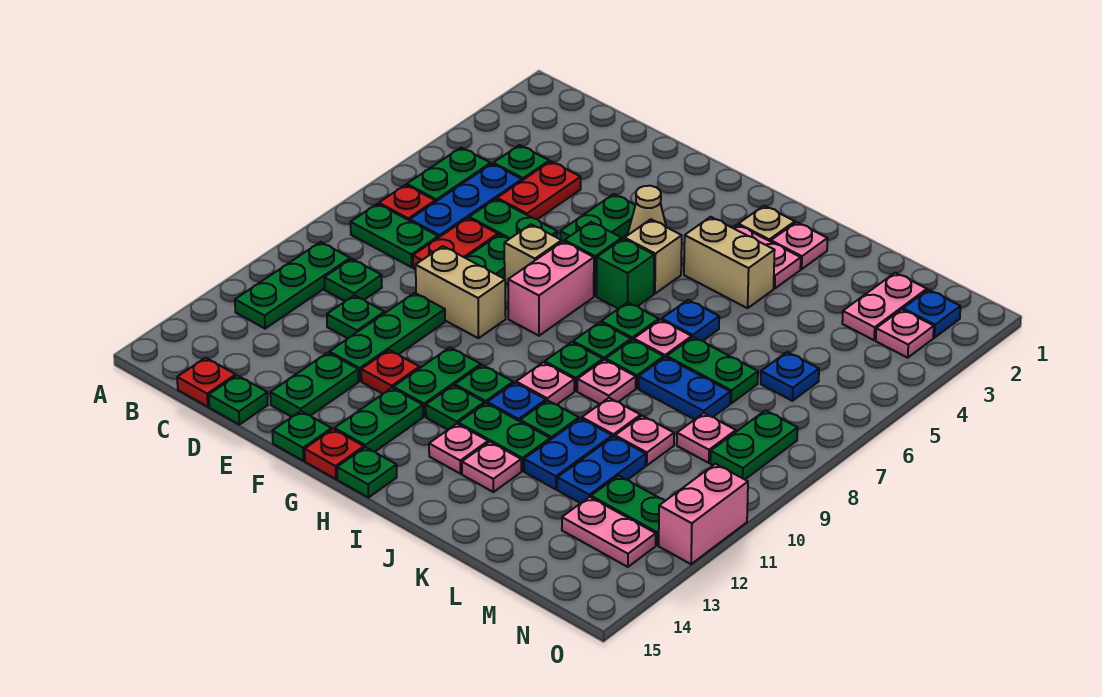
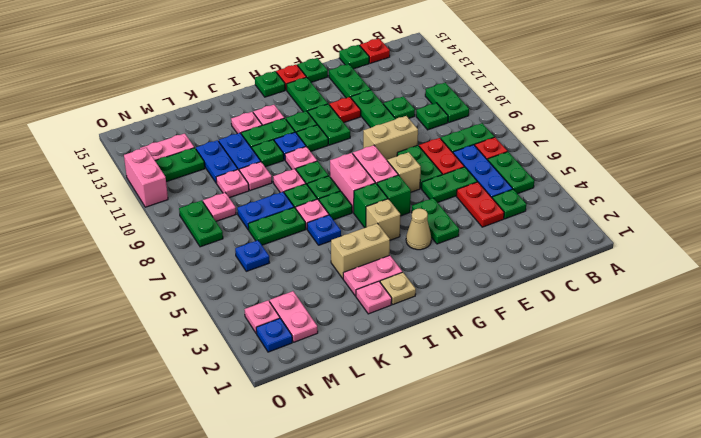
green plate B10:B12 level 1 -> green plate B10:B11 level 1
none -> pink brick H7:H8 level 1

